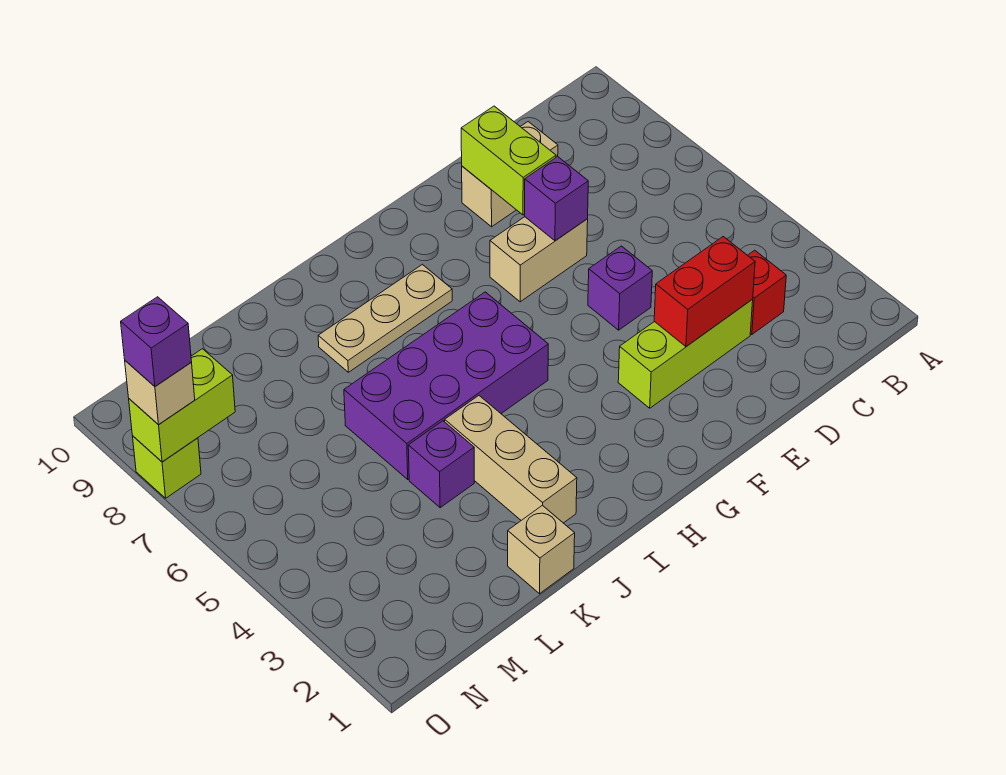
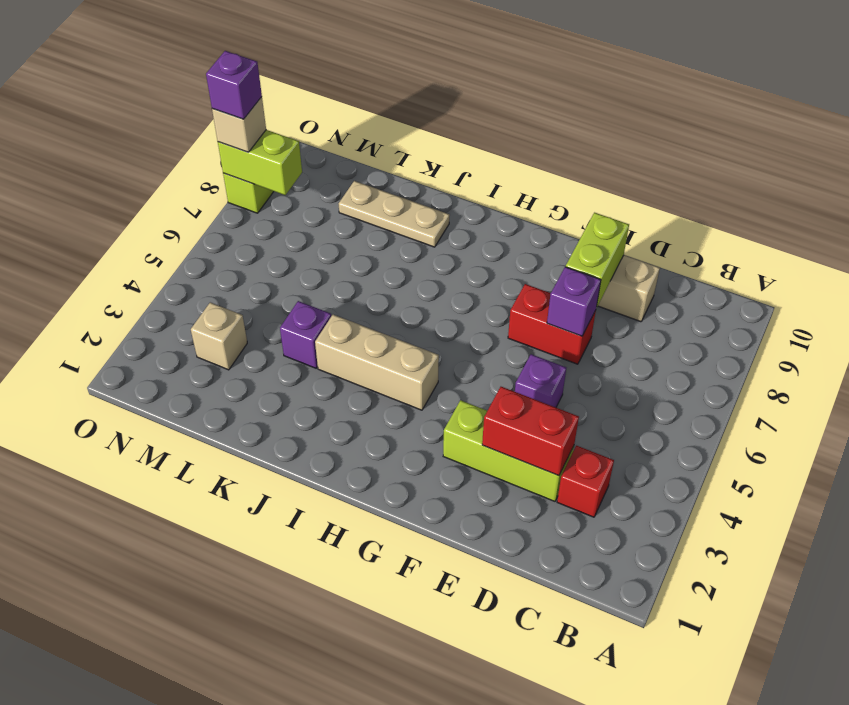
tan brick E7:F7 level 1 -> red brick E7:F7 level 1
purple brick H5:K6 level 1 -> none
tan plate H8:J8 level 1 -> tan plate J9:L9 level 1
tan brick J2:J4 level 1 -> tan brick H4:J4 level 1
tan brick K1 level 1 -> tan brick M3 level 1

